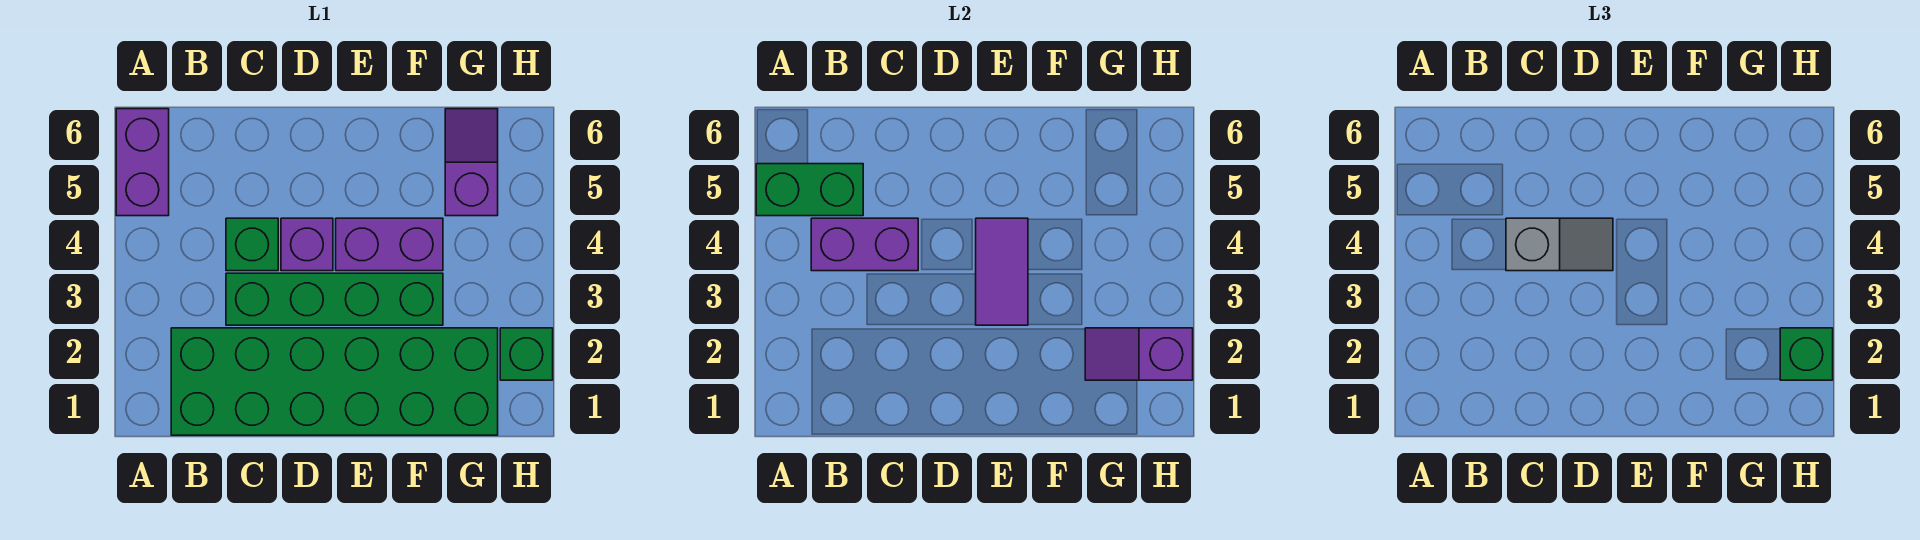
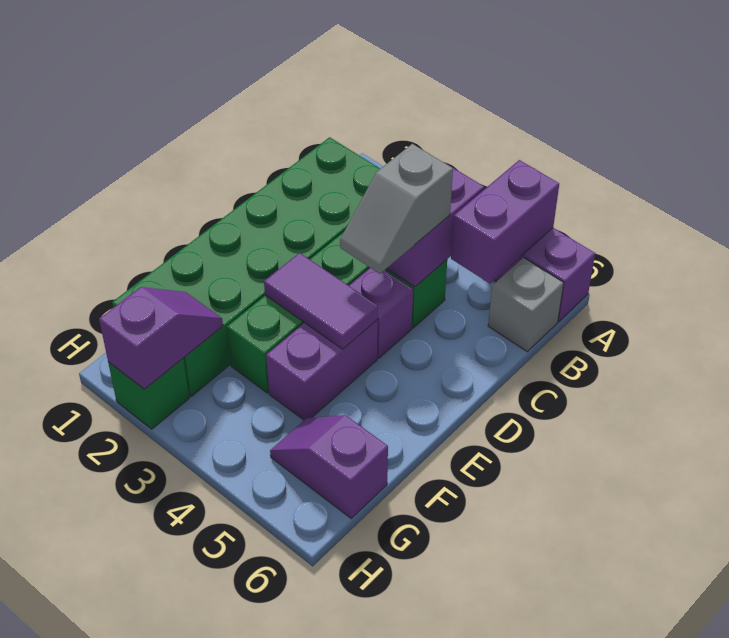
green brick A5:B5 level 2 -> purple brick A5:B5 level 2
none -> grey brick B6 level 1
purple slope G5:G6 level 1 top 5 -> purple slope G5:G6 level 1 top 6
green brick H2 level 3 -> none

